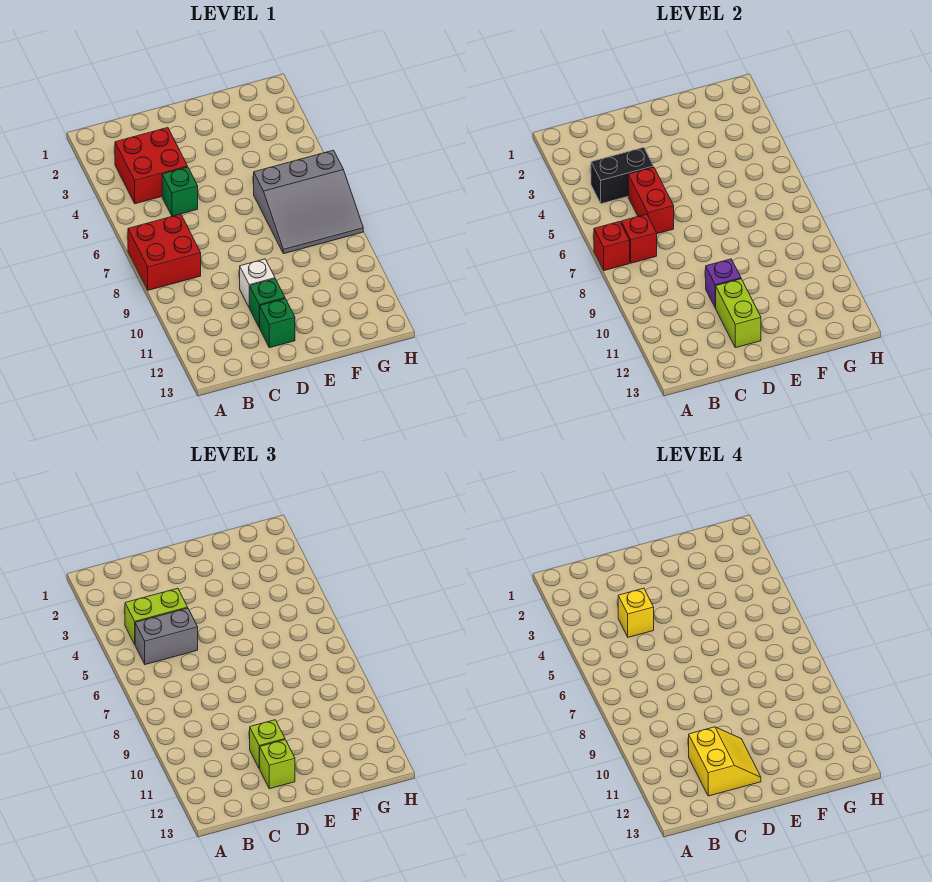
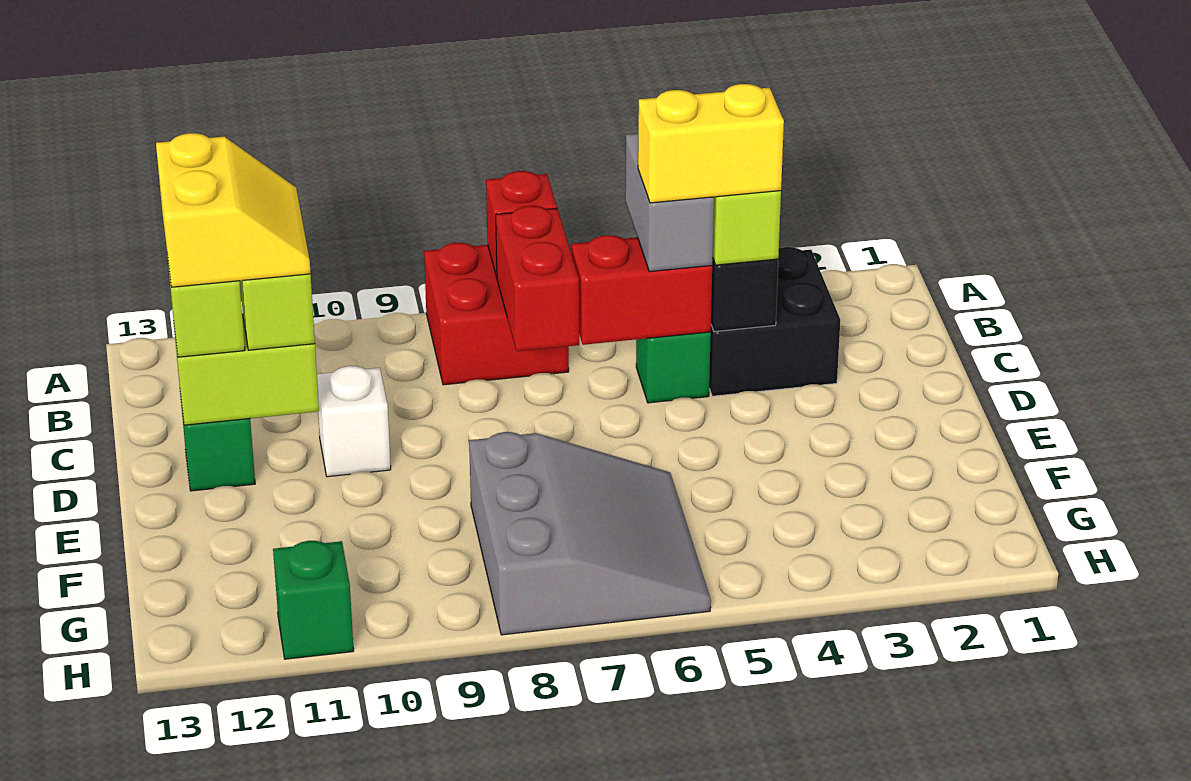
red brick B3:C4 level 1 -> black brick B3:C4 level 1
red brick B7 level 2 -> red brick B7:C7 level 2
yellow brick C4 level 4 -> yellow brick C4:C5 level 4
yellow slope C11:D12 level 4 top C -> yellow slope C11:D12 level 4 top 12
purple brick D10 level 2 -> none
green brick D11 level 1 -> green brick H11 level 1
grey slope F6:H8 level 1 top 6 -> grey slope F6:H8 level 1 top 8

